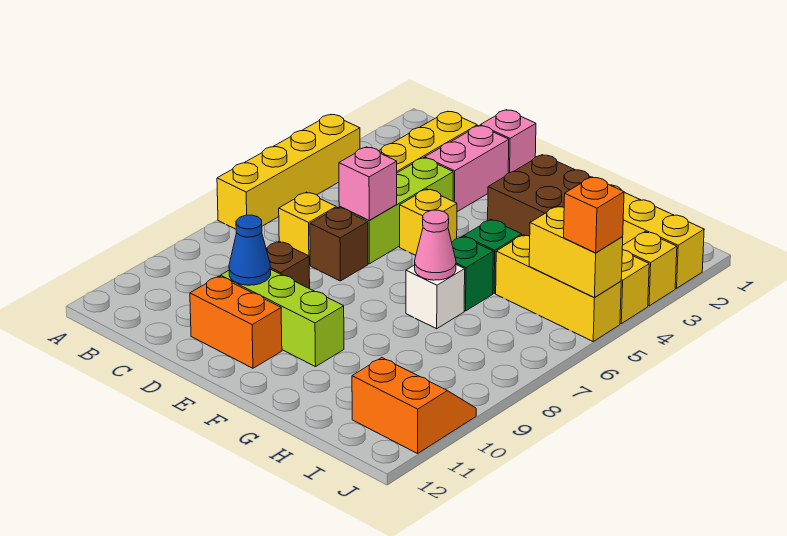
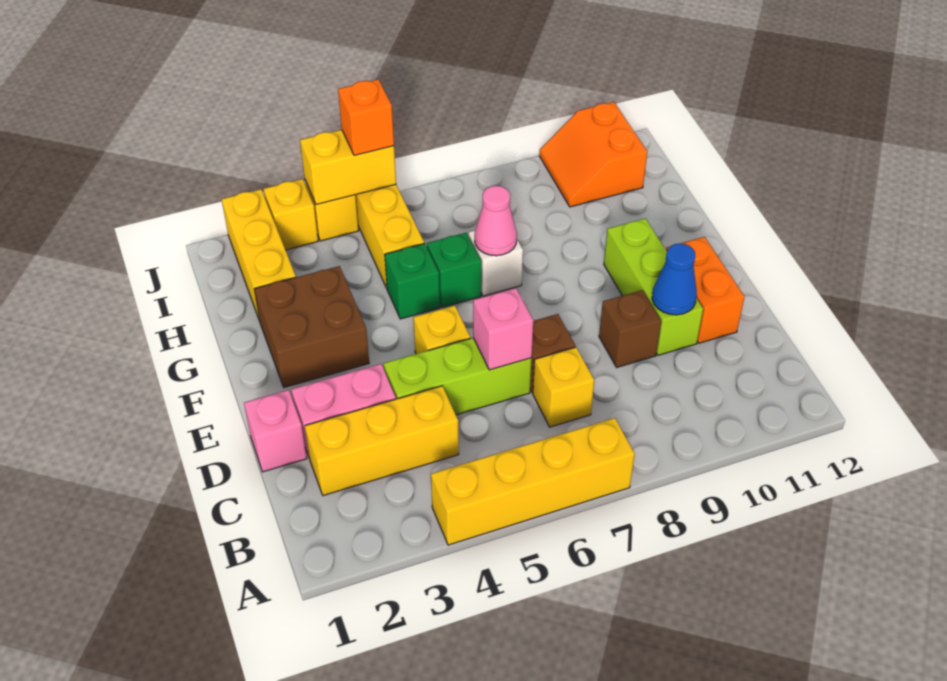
yellow brick I5:J5 level 2 -> yellow brick J4:J5 level 2

